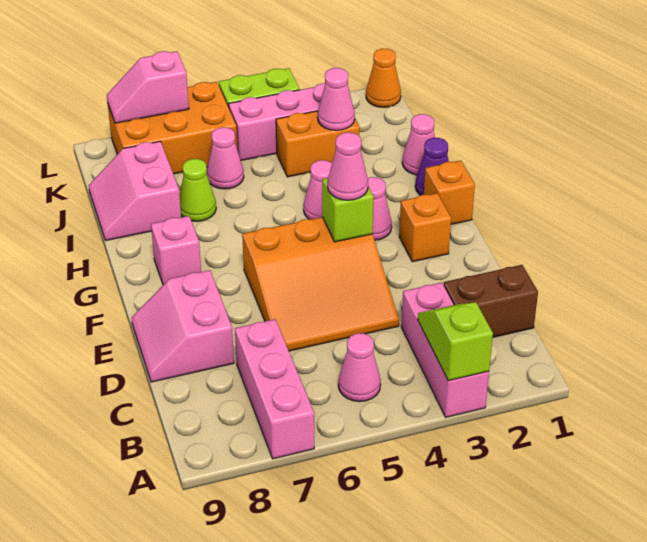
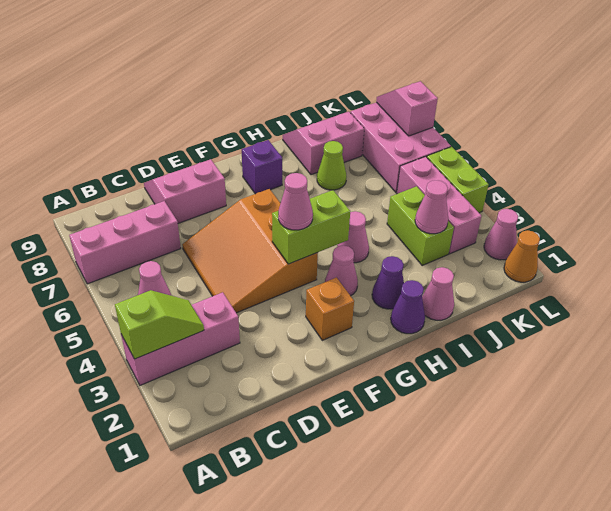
brown brick C1:C2 level 1 -> none
lime brick F4 level 2 -> lime brick F4:G4 level 2
orange brick G1 level 1 -> none
pink brick G8 level 1 -> purple brick G8 level 1
none -> purple cone H2 level 1
orange brick J3:J4 level 1 -> lime brick J3:J4 level 1
pink cone J6 level 1 -> pink cone L2 level 1
orange brick K6:L8 level 1 -> pink brick K6:L8 level 1

